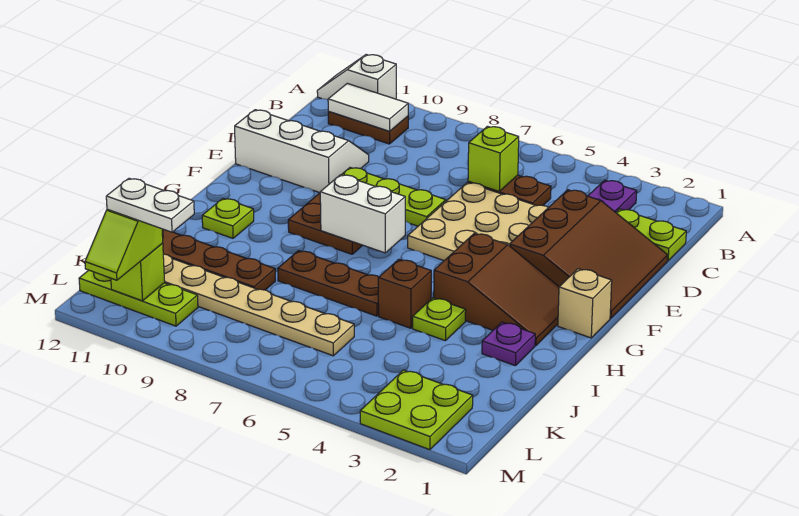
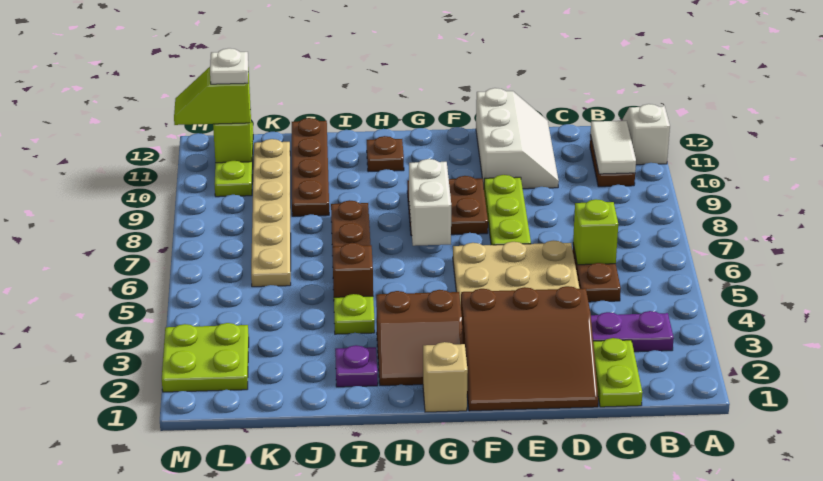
brown slope G2:H4 level 1 top 4 -> brown slope G2:H3 level 1 top 3
lime plate H11 level 1 -> brown plate H11 level 1
white plate L10:L11 level 4 -> white plate L11 level 4

